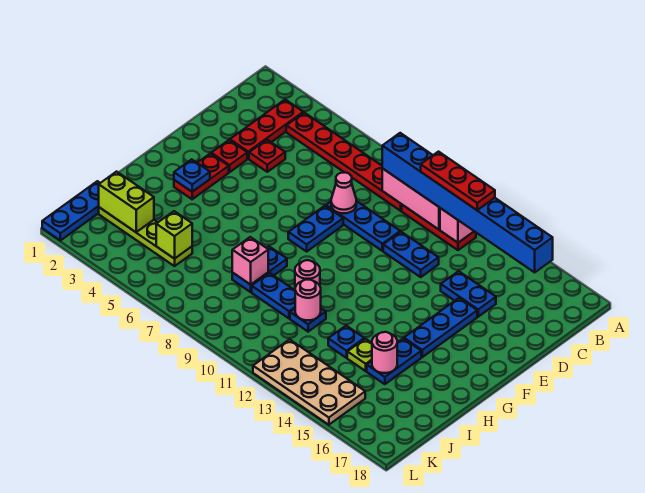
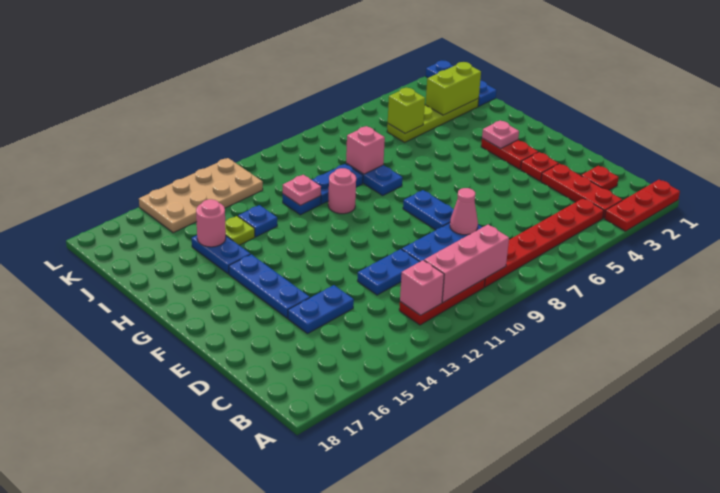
blue brick B9:B16 level 3 -> none
red plate B11:B13 level 4 -> red plate A1:A3 level 1
red plate D4 level 1 -> red plate C2 level 1
blue plate G3 level 2 -> pink plate G3 level 2
pink round brick I11 level 2 -> pink plate I11 level 2

